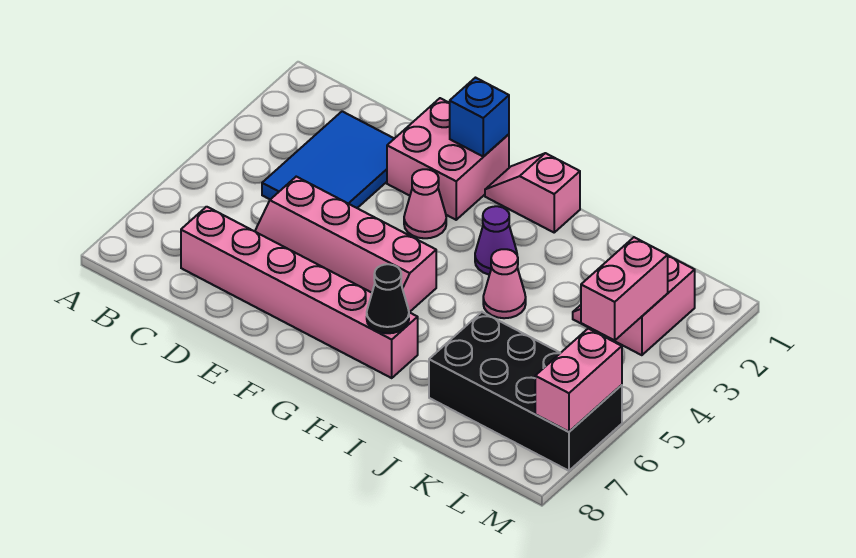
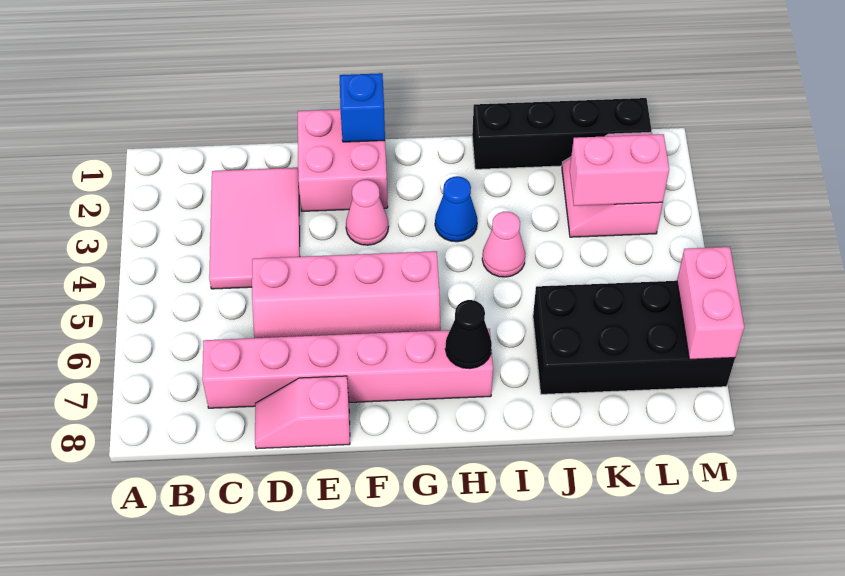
blue tile C2:D4 level 1 -> pink tile C2:D4 level 1
pink slope G1:H1 level 1 top H -> pink slope D8:E8 level 1 top E
purple cone H3 level 1 -> blue cone H3 level 1
none -> black brick I1:L1 level 1
pink brick L3:L4 level 2 -> pink brick K3:L3 level 2

